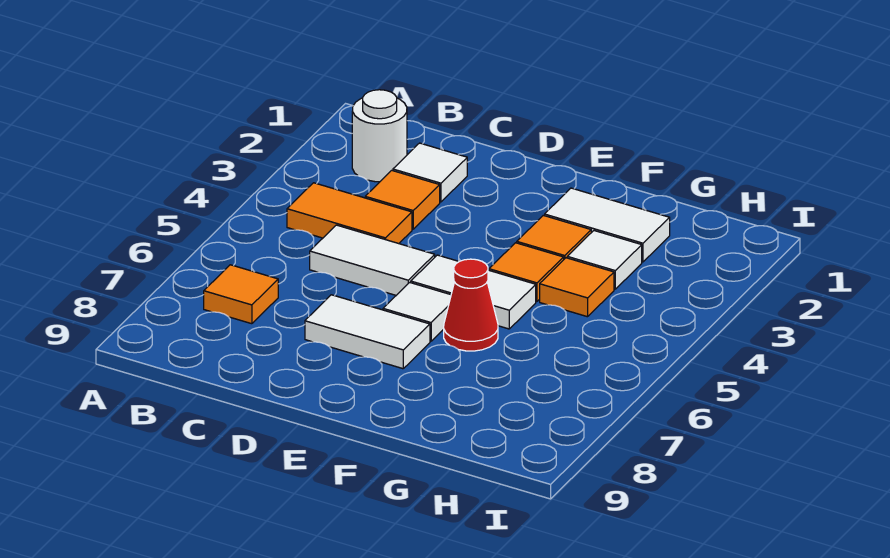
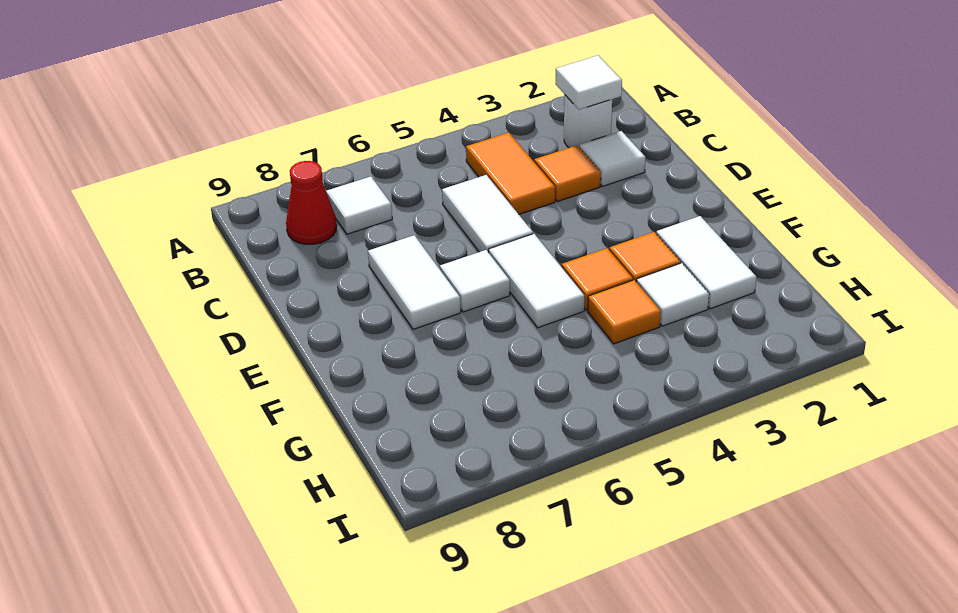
none -> white tile B2 level 2
orange tile B7 level 1 -> white tile B7 level 1
red cone F6 level 1 -> red cone B8 level 1

